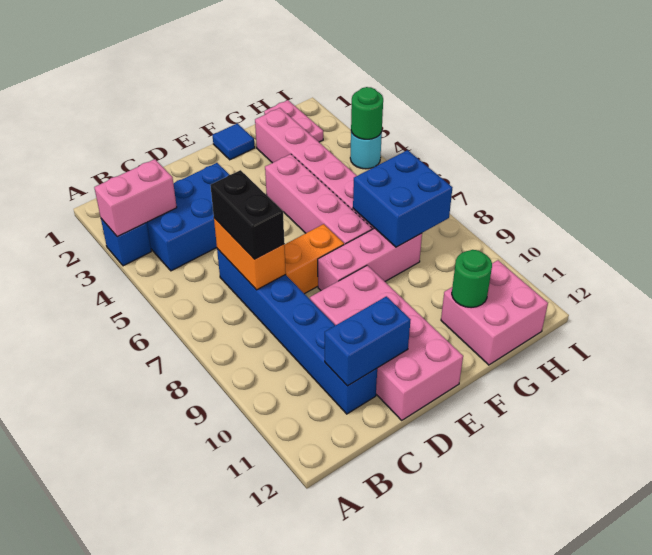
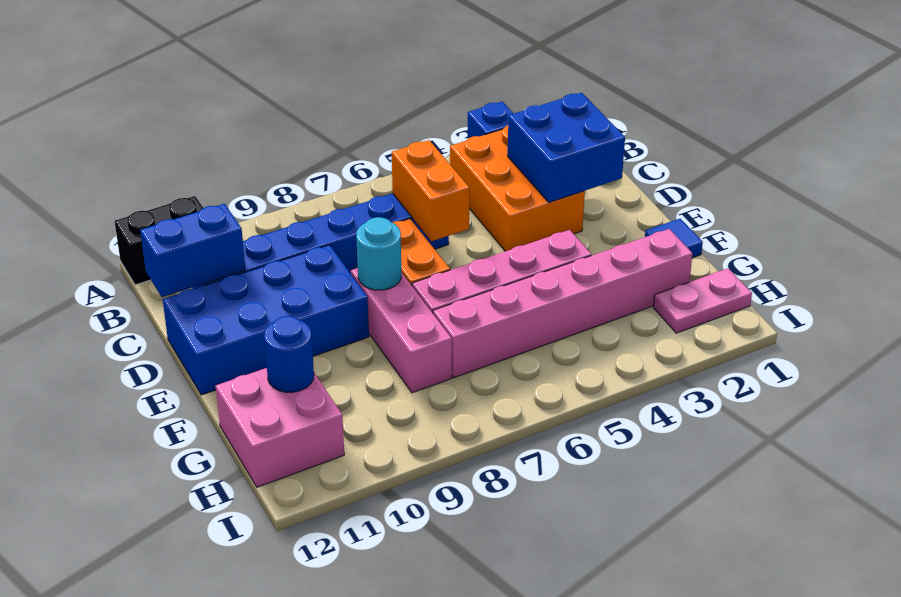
pink brick A3:B3 level 2 -> none
blue brick B3:D4 level 1 -> orange brick B3:D4 level 1
orange brick C6:C7 level 2 -> orange brick C6:D6 level 2
black brick C6:C7 level 3 -> black brick A11:A12 level 1
blue brick C11:D11 level 2 -> blue brick C11:C12 level 2
pink brick D9:E12 level 1 -> blue brick D9:E12 level 1
blue brick G7:H8 level 2 -> blue brick C2:D3 level 2
green round brick G11 level 2 -> blue round brick G11 level 2
cyan round brick I4 level 1 -> cyan round brick E8 level 2
green round brick I4 level 2 -> none

